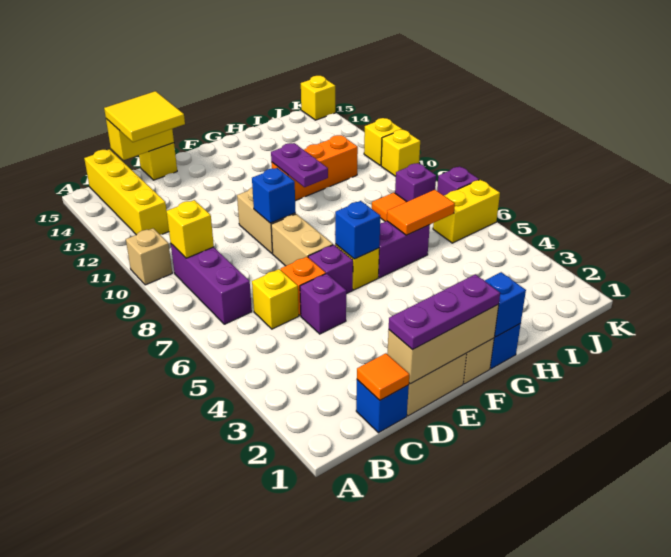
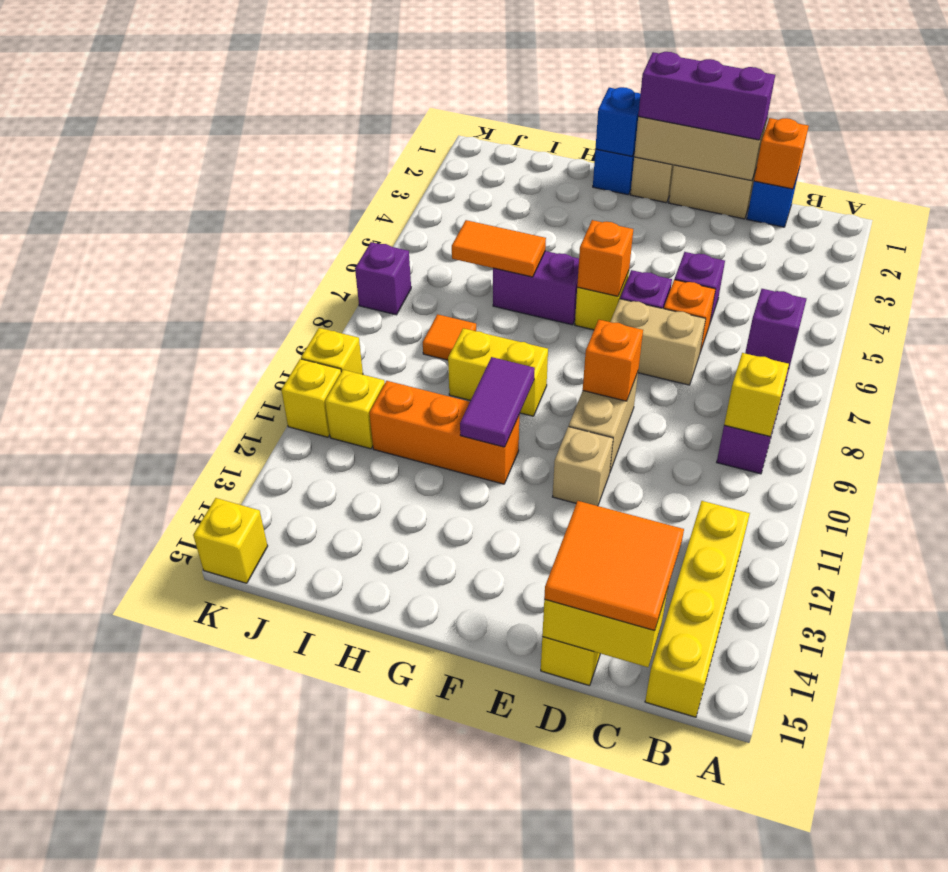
tan brick A10 level 1 -> tan brick E11 level 1
orange tile C1 level 2 -> orange brick C1 level 2
yellow brick C6 level 1 -> yellow brick J11 level 1
yellow tile C14:D15 level 3 -> orange tile C14:D15 level 3
purple plate D1:F1 level 3 -> purple brick D1:F1 level 3
tan brick E7:E8 level 1 -> tan brick D7:E7 level 1
blue brick E9 level 2 -> orange brick E9 level 2
blue brick F6 level 2 -> orange brick F6 level 2
purple plate G10:G11 level 2 -> purple tile G10:G11 level 2
yellow brick J6:K6 level 1 -> yellow brick G9:H9 level 1
purple brick J8 level 1 -> purple brick B7 level 2

